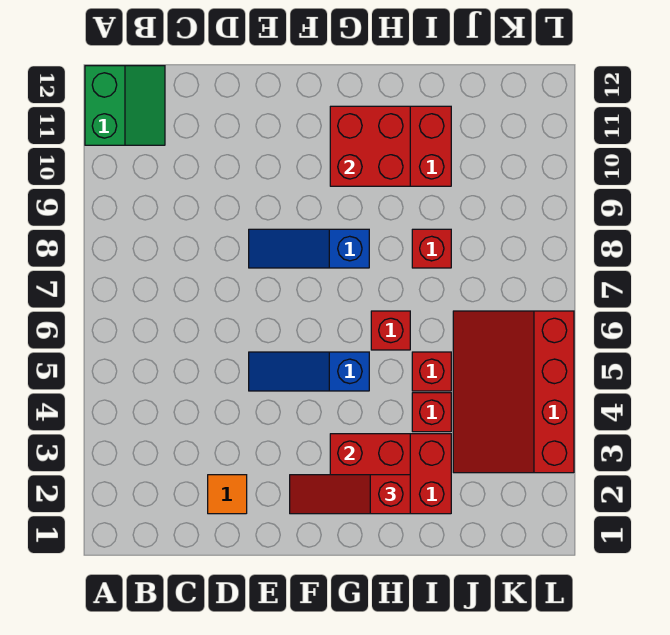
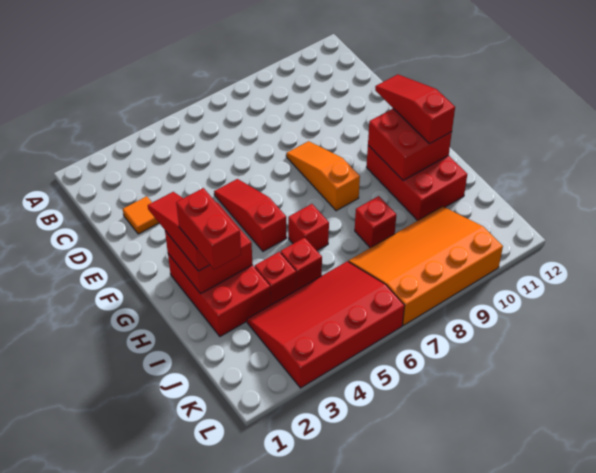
green slope A11:B12 level 1 top A -> none
blue slope E5:G5 level 1 top G -> red slope E5:G5 level 1 top G
blue slope E8:G8 level 1 top G -> orange slope E8:G8 level 1 top G
none -> red slope F11:H11 level 3 top H
none -> red brick H2:I2 level 4
none -> orange slope J7:L10 level 1 top L

